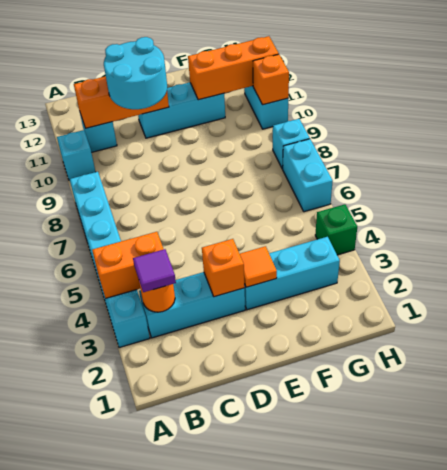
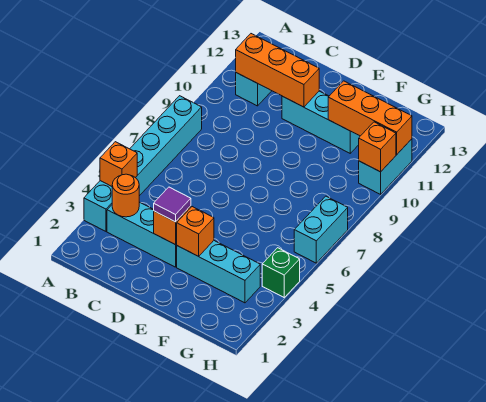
orange brick A4:B4 level 2 -> orange brick A4 level 2
cyan brick A10 level 1 -> none
purple tile B3 level 3 -> purple tile D3 level 3
cyan round brick C10:D11 level 3 -> none
orange tile E3 level 2 -> orange brick E3 level 2
cyan brick H8 level 1 -> none

